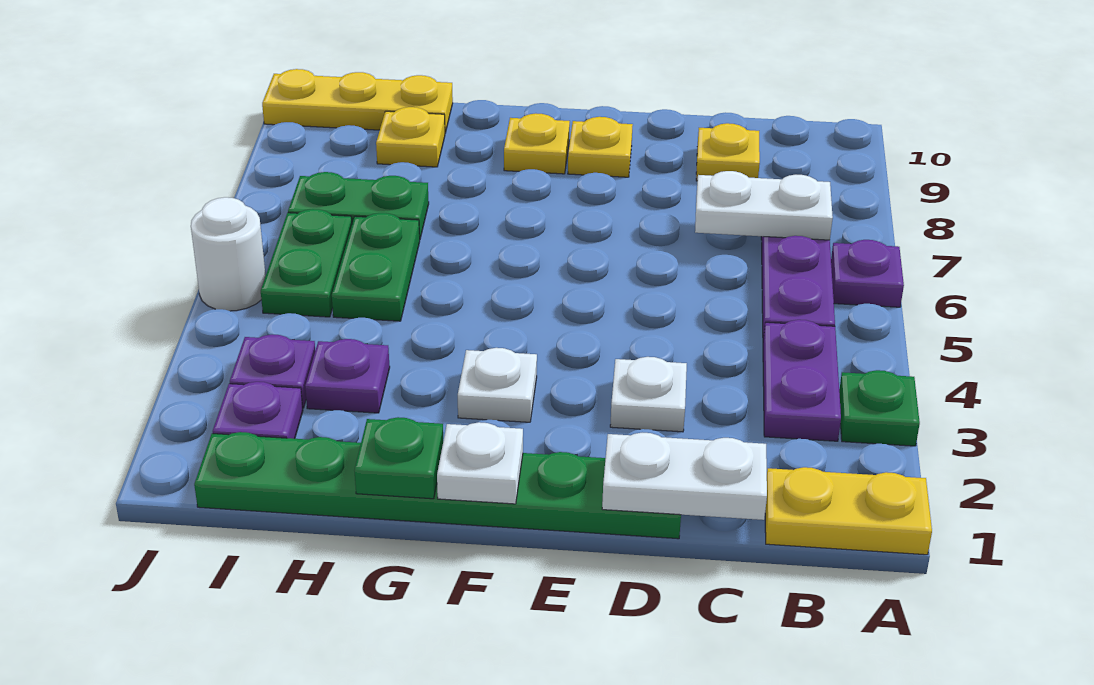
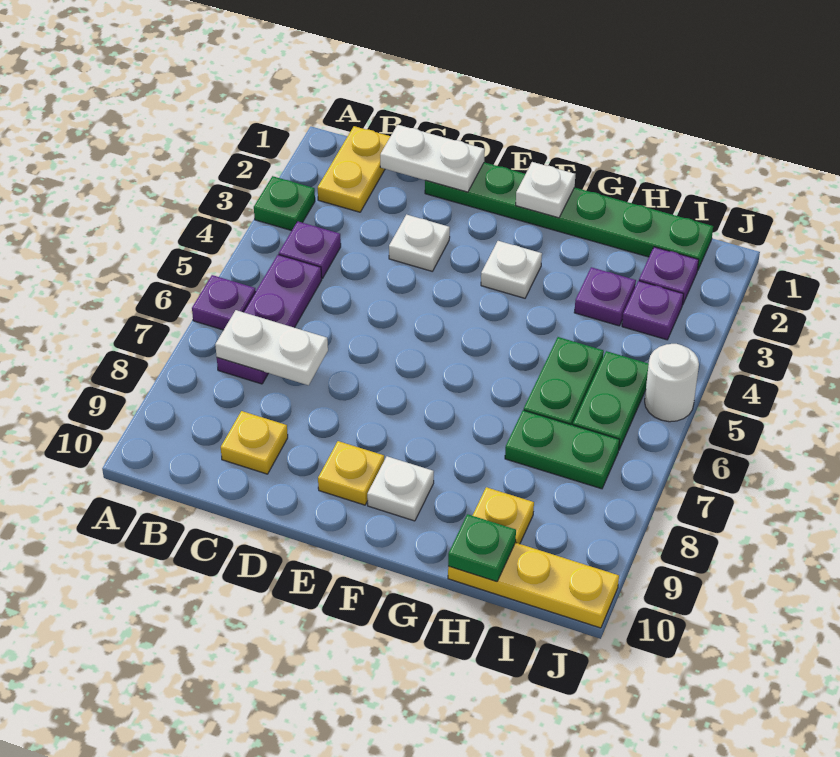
yellow plate A1:B1 level 1 -> yellow plate B1:B2 level 1
purple plate B3:B4 level 1 -> purple plate B4 level 1
yellow plate F9 level 1 -> white plate F9 level 1
green plate G1 level 2 -> green plate H10 level 2

